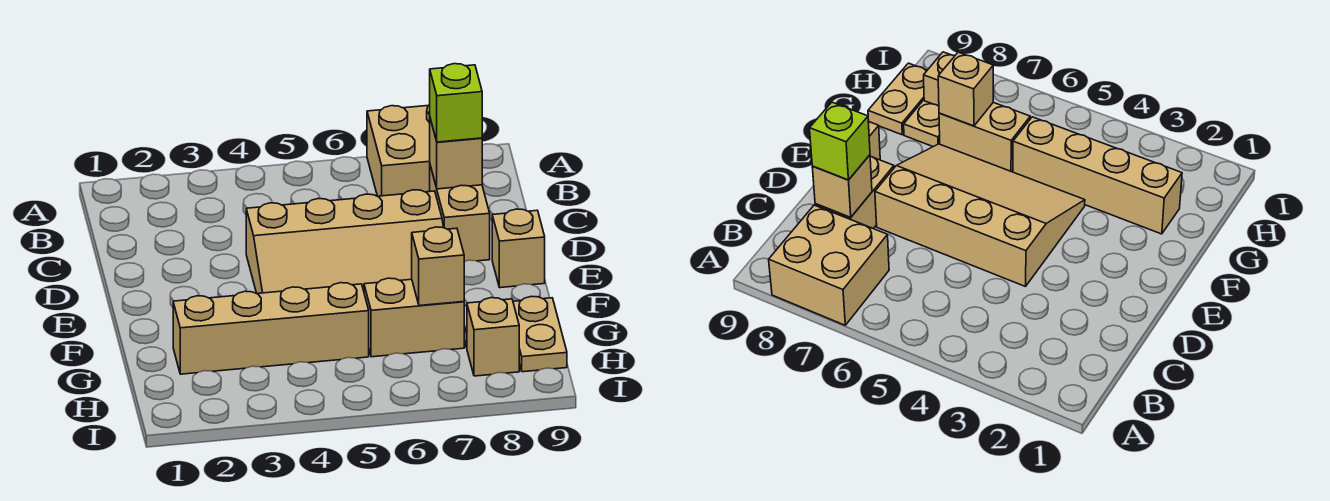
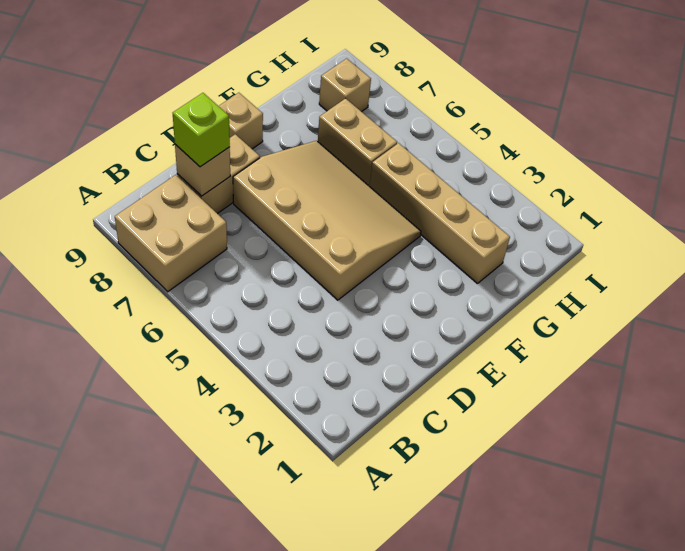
tan brick G7 level 2 -> none
tan plate G8 level 1 -> none
tan plate G9:H9 level 1 -> none

